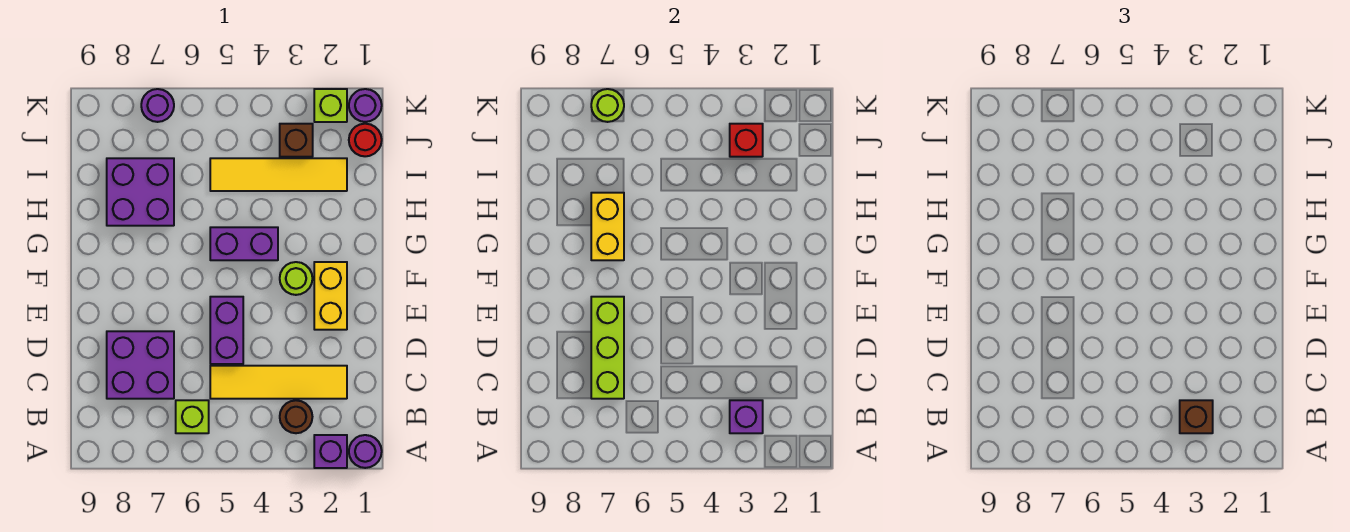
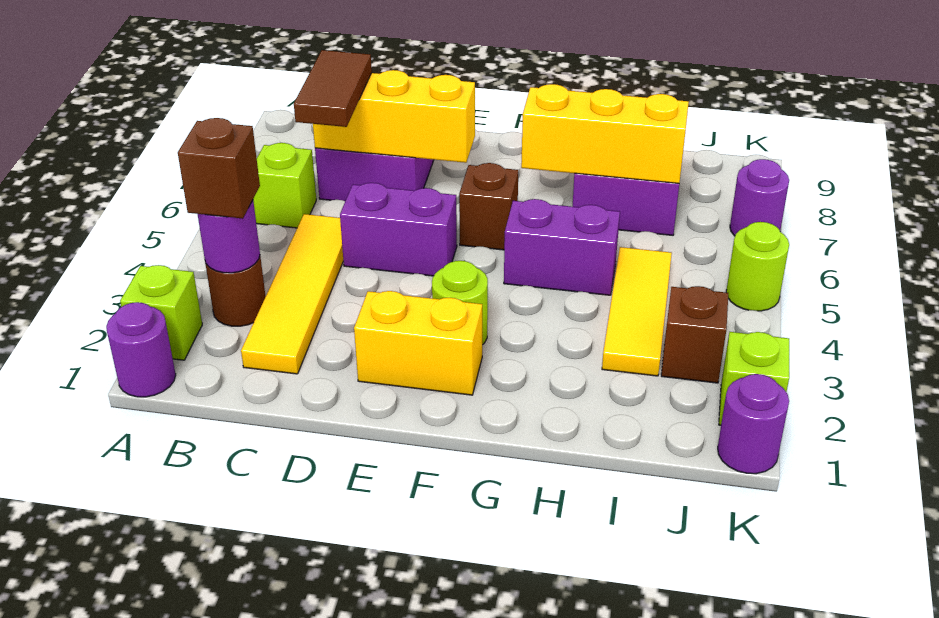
purple brick A2 level 1 -> lime brick A2 level 1
purple brick B3 level 2 -> purple round brick B3 level 2
none -> brown tile C6:C7 level 3
lime brick C7:E7 level 2 -> yellow brick C7:E7 level 2
none -> brown brick F6 level 1
purple brick G4:G5 level 1 -> purple brick G5:H5 level 1
yellow brick G7:H7 level 2 -> yellow brick G7:I7 level 2
yellow tile I2:I5 level 1 -> yellow tile I3:I5 level 1
red round brick J1 level 1 -> none
red brick J3 level 2 -> none
lime round brick K7 level 2 -> lime round brick K5 level 1

